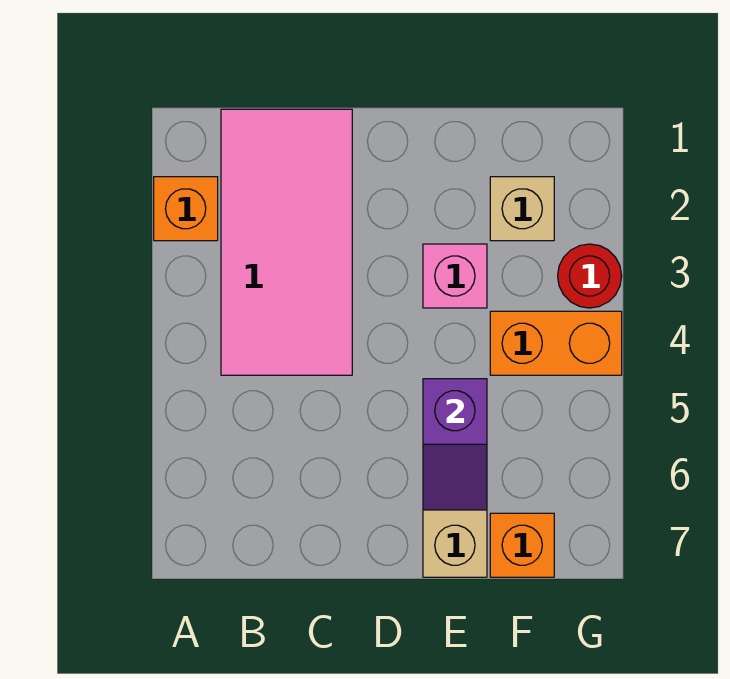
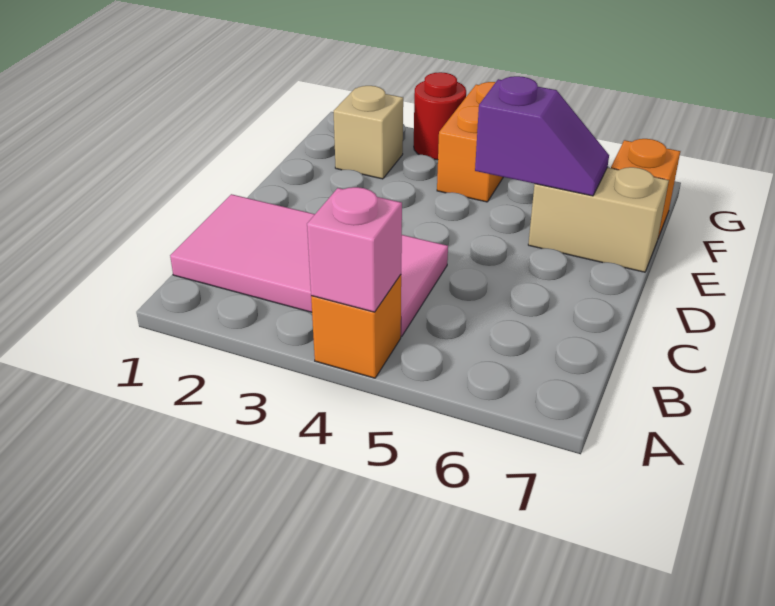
orange brick A2 level 1 -> orange brick A4 level 1
pink brick E3 level 1 -> pink brick A4 level 2

